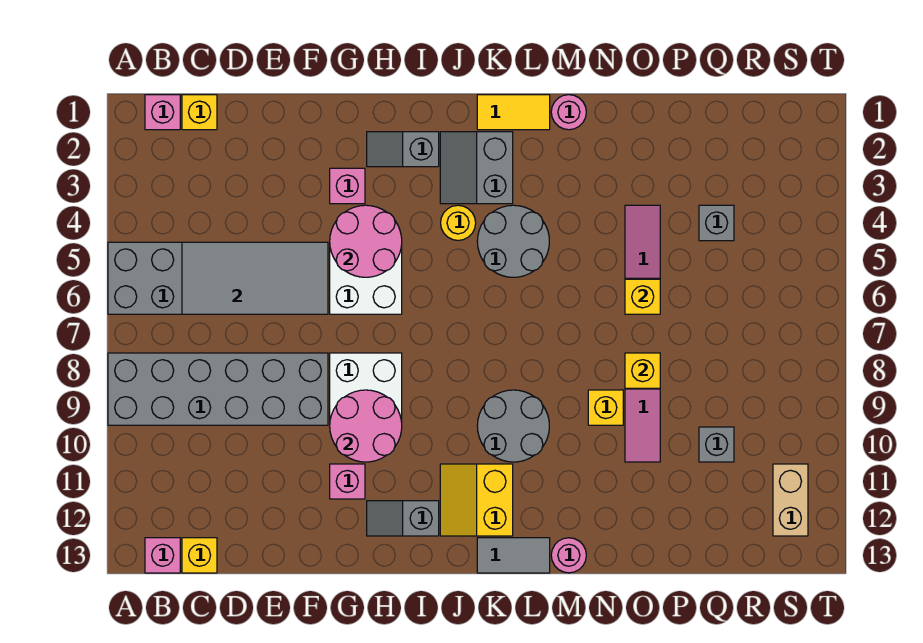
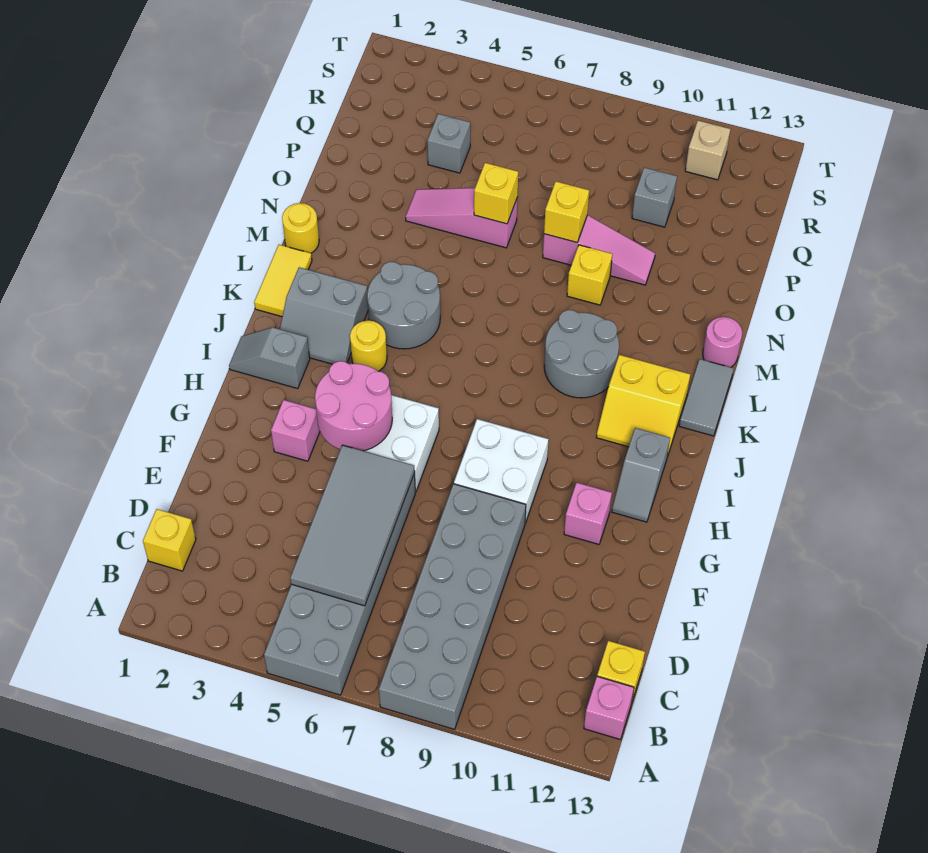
pink brick B1 level 1 -> none
pink round brick G9:H10 level 2 -> none
grey slope H2:I2 level 1 top I -> grey slope I1:I2 level 1 top 2
pink round brick M1 level 1 -> yellow round brick M1 level 1
tan brick S11:S12 level 1 -> tan brick S11 level 1

